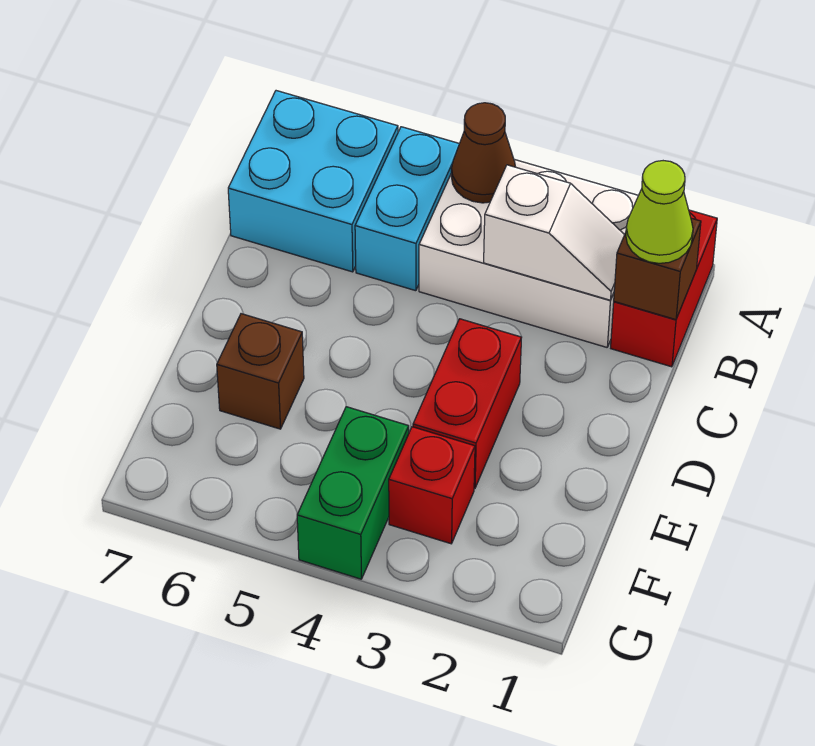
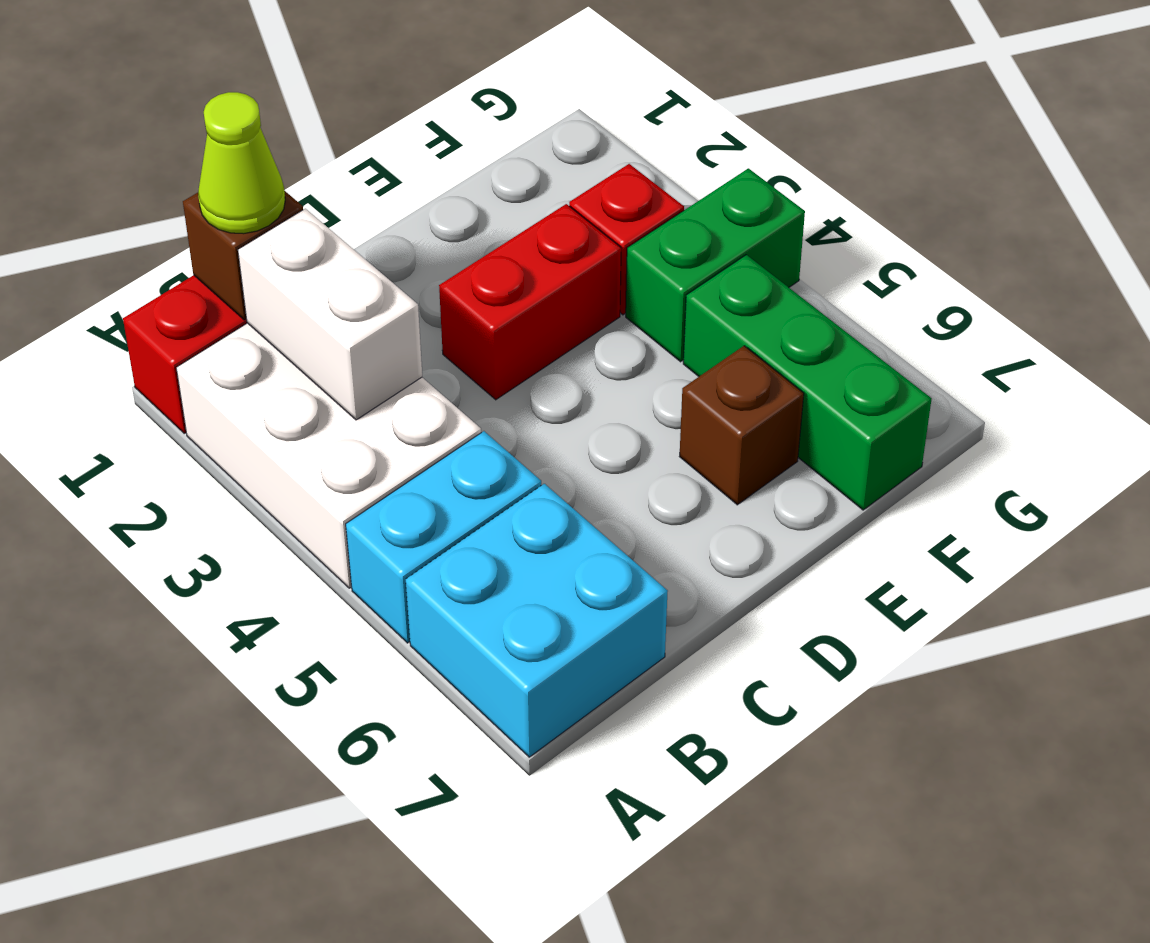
brown cone A4 level 2 -> none
white slope B2:B3 level 2 top 3 -> white brick B2:B3 level 2
none -> green brick F5:F7 level 1

